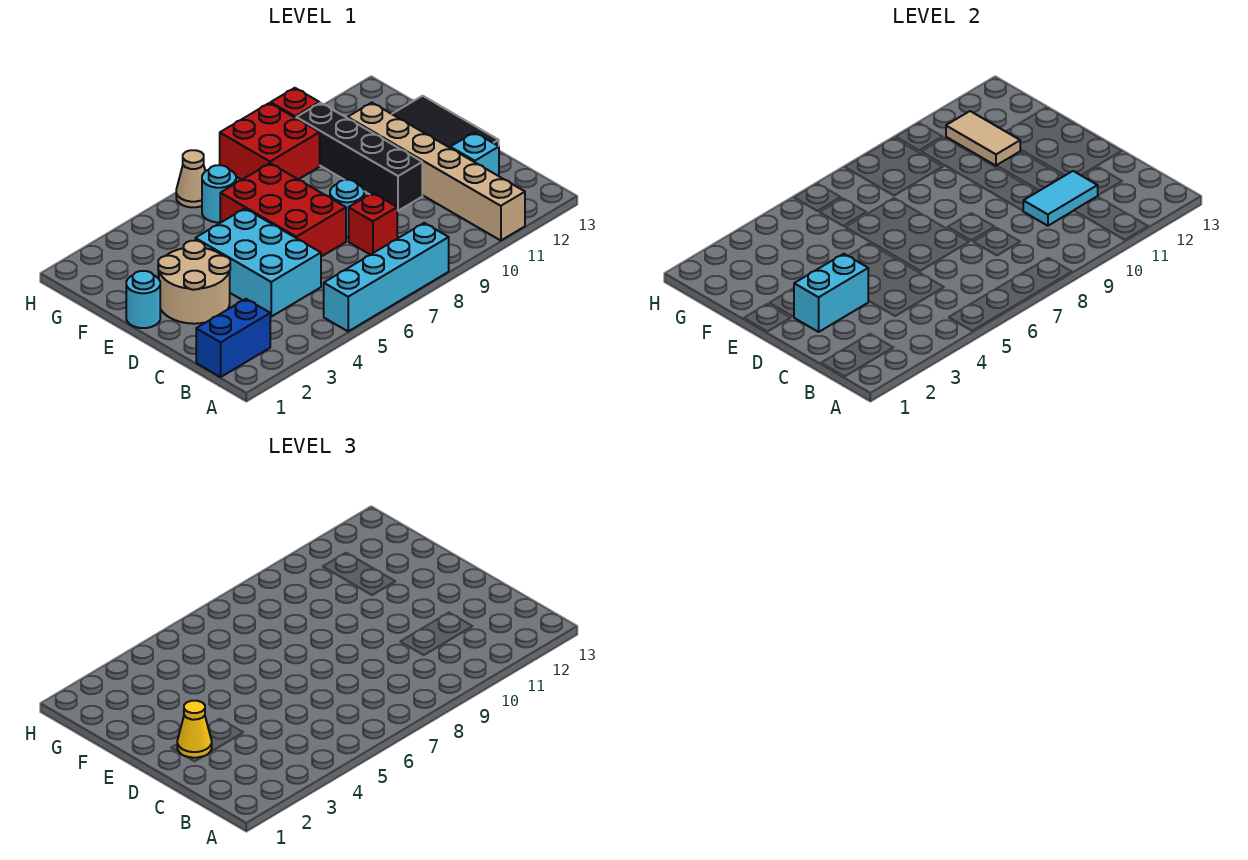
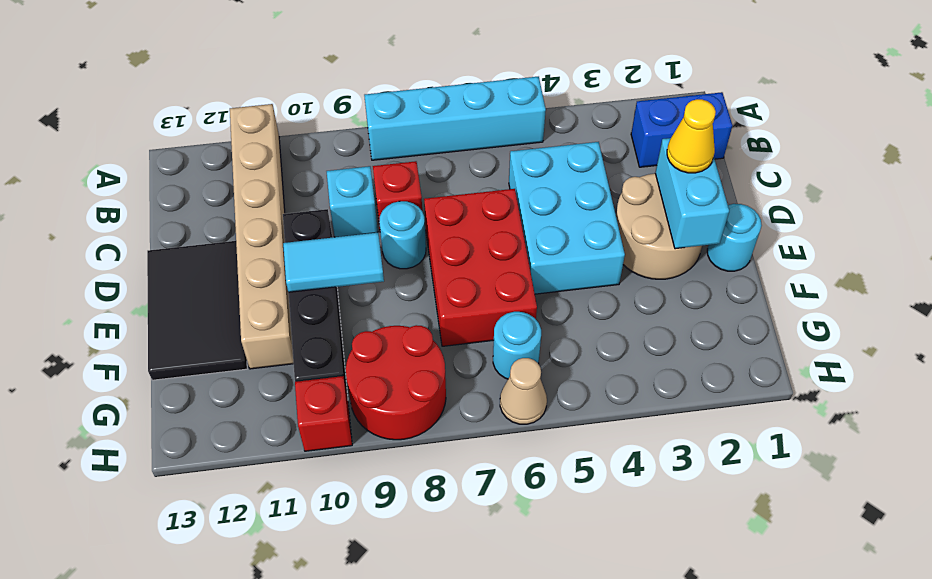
cyan tile C10:C11 level 2 -> cyan tile E9:E10 level 2
cyan brick C12 level 1 -> cyan brick C9 level 1
cyan brick D2:D3 level 2 -> cyan brick D2:E2 level 2
tan tile F11:G11 level 2 -> none
red brick G8:H9 level 1 -> red round brick G8:H9 level 1

